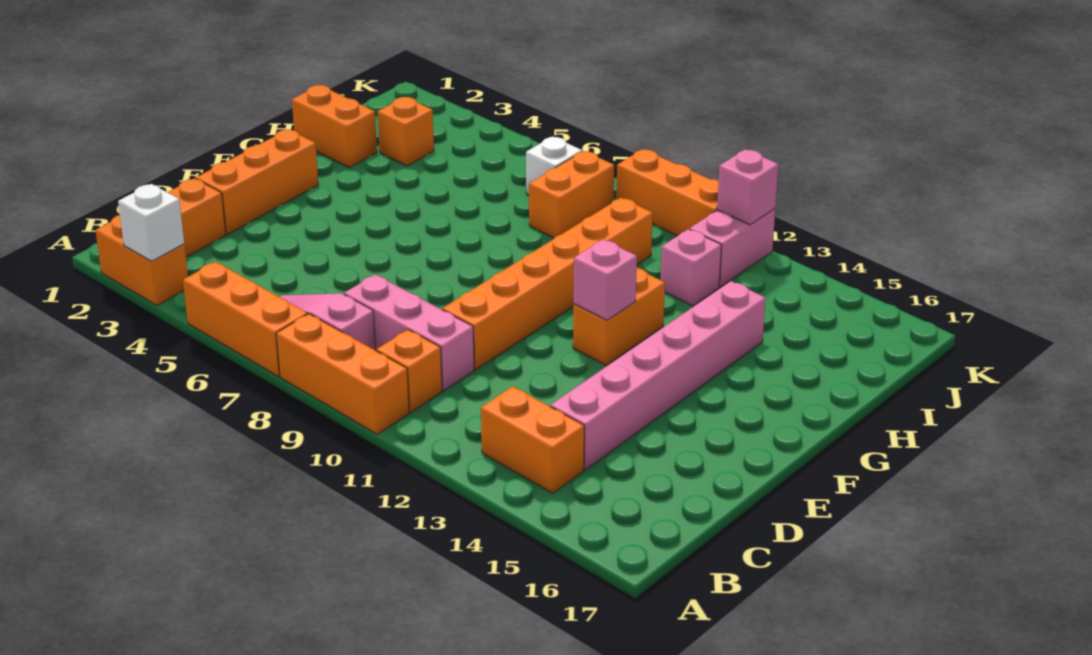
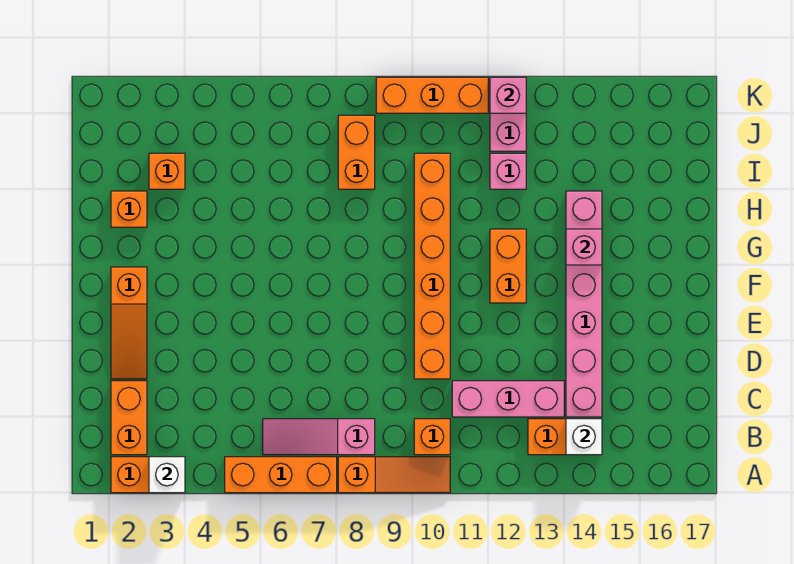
orange brick A8:A10 level 1 -> orange slope A8:A10 level 1 top 8
pink brick C8:C10 level 1 -> pink brick C11:C13 level 1
orange brick D2:F2 level 1 -> orange slope D2:F2 level 1 top F
pink brick F12 level 2 -> pink brick G14 level 2
orange brick H1:H2 level 1 -> orange brick H2 level 1
white brick J7 level 1 -> white brick B14 level 2

